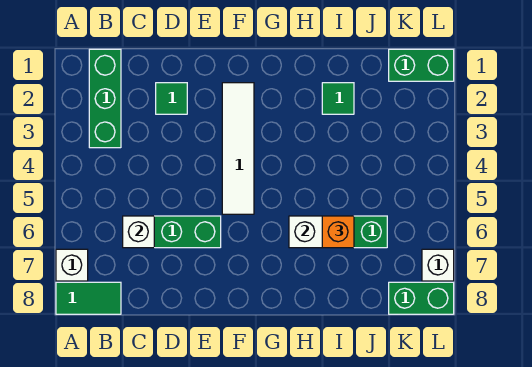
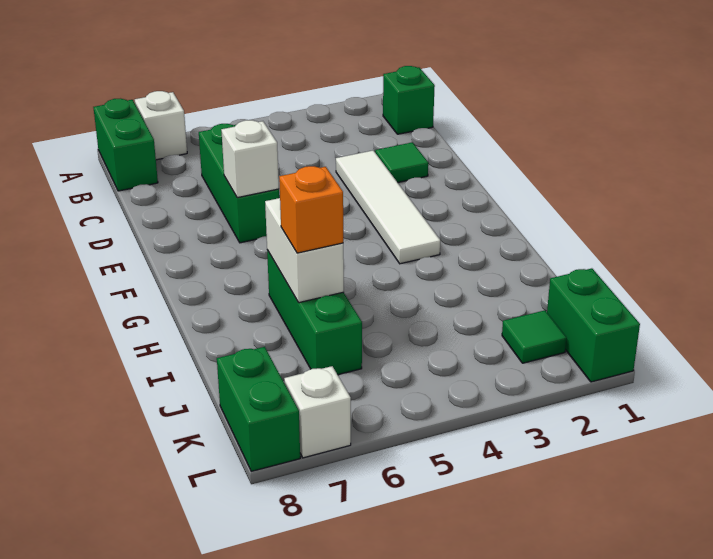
green tile A8:B8 level 1 -> green brick A8:B8 level 1
green brick B1:B3 level 1 -> green brick B1 level 1
white brick C6 level 2 -> white brick E6 level 2
white tile F2:F5 level 1 -> white tile D3:G3 level 1
green tile I2 level 1 -> green tile K2 level 1

